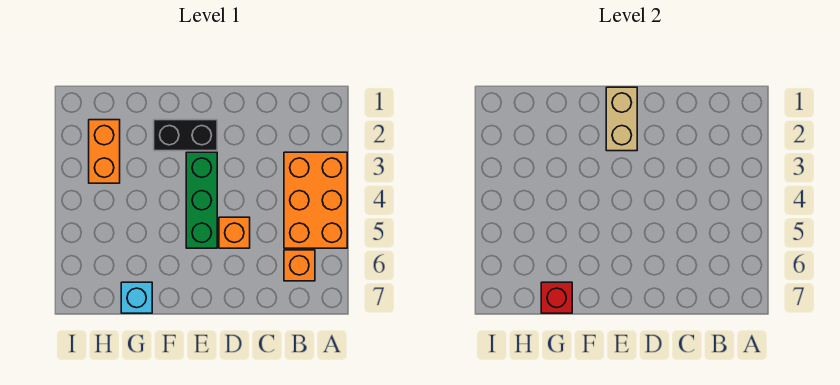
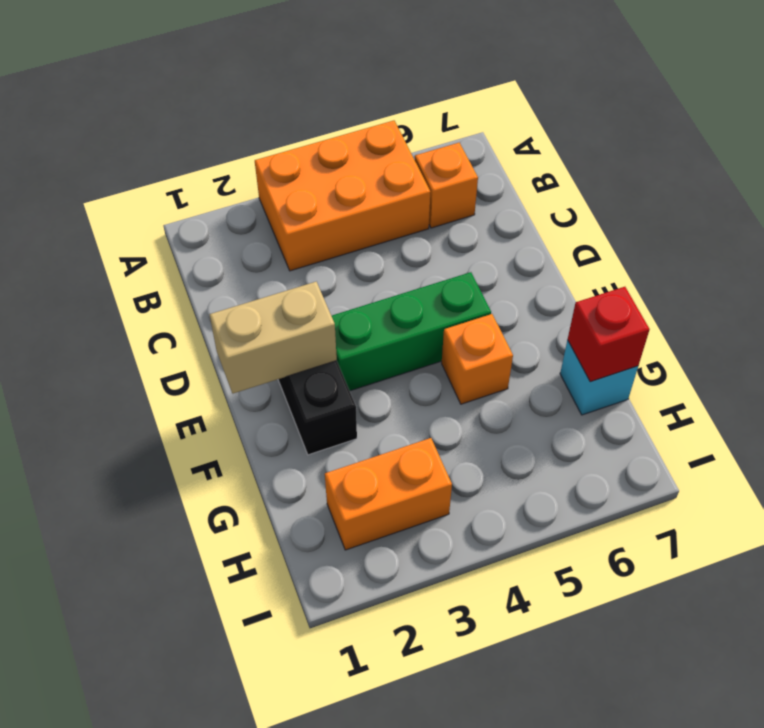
orange brick D5 level 1 -> orange brick F5 level 1

